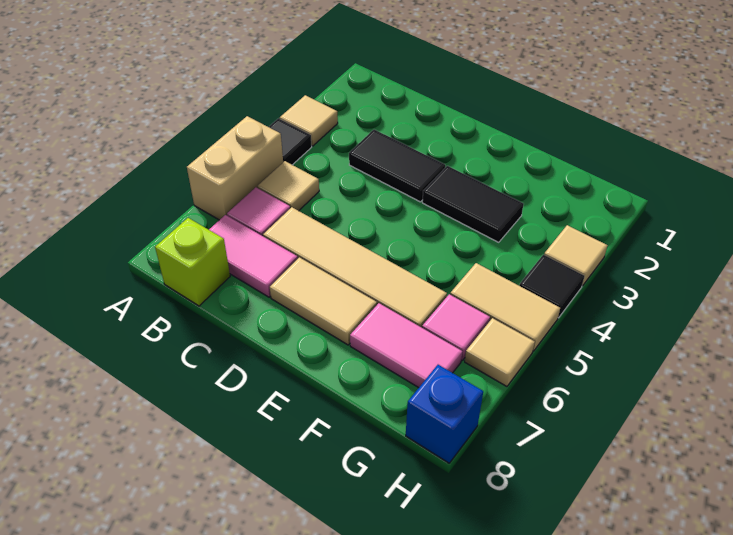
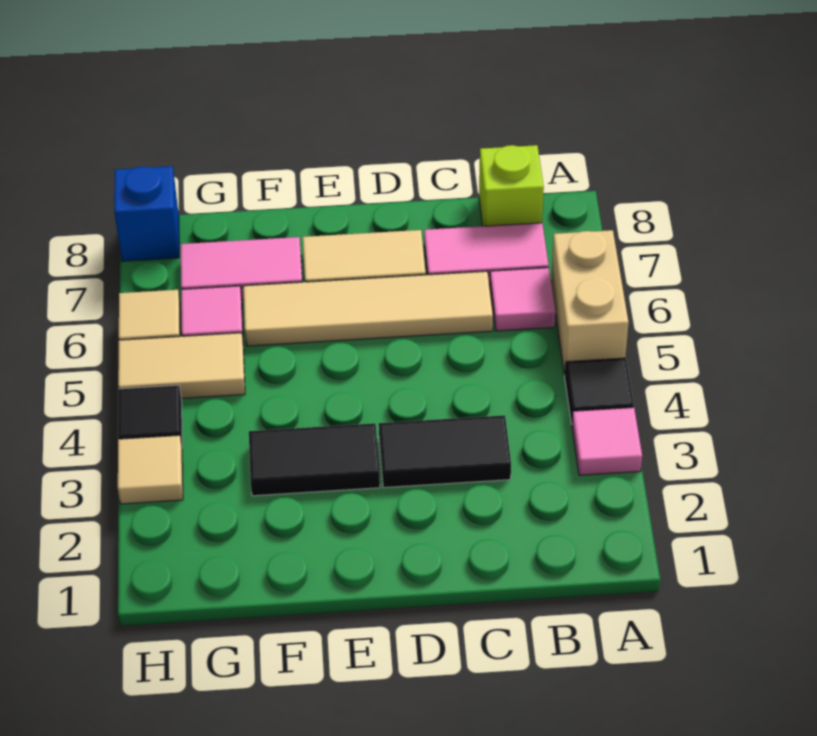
tan tile A3 level 1 -> pink tile A3 level 1
tan tile B5 level 1 -> none

